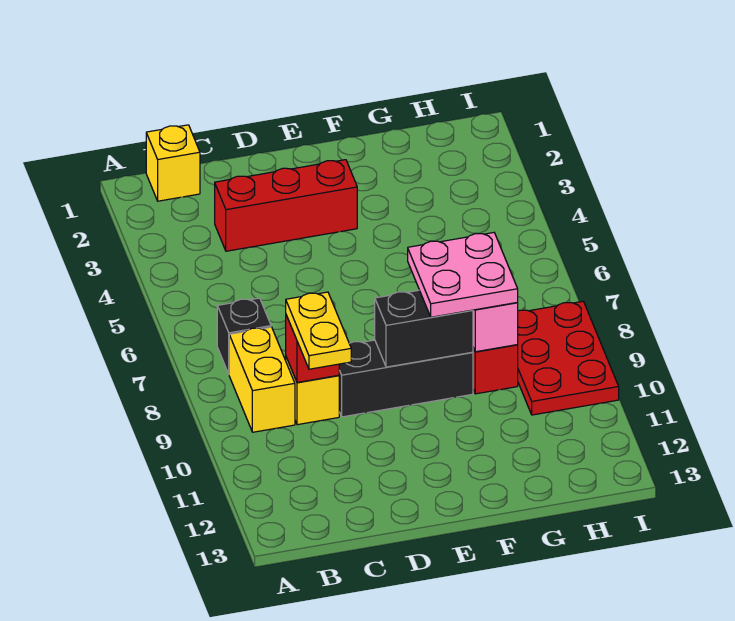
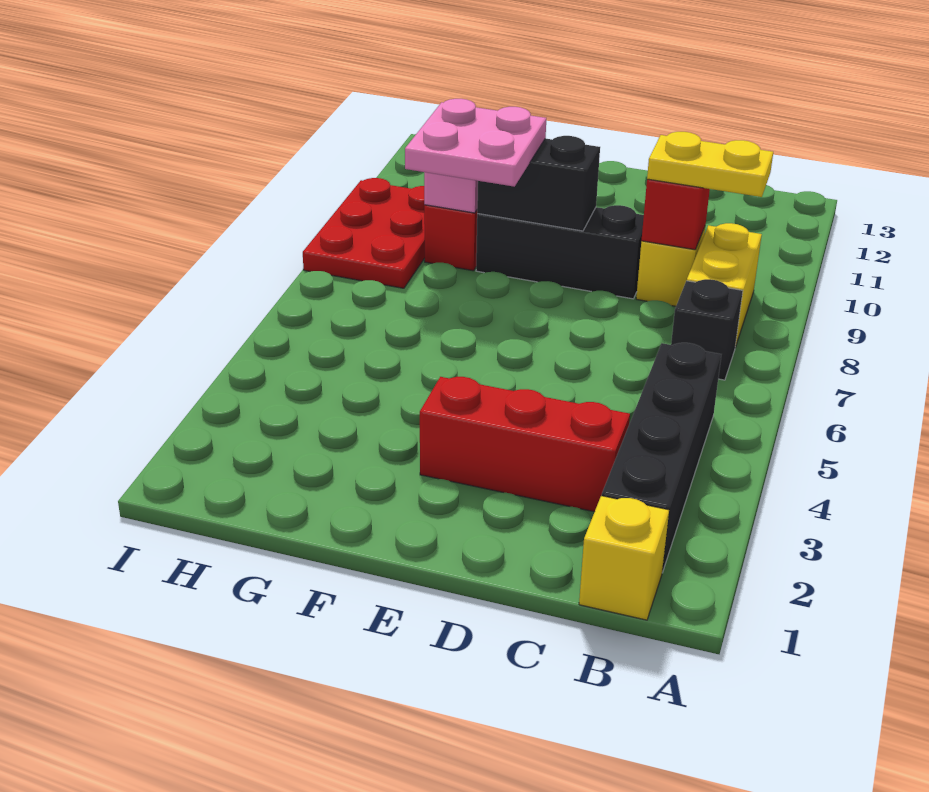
none -> black brick B2:B5 level 1
yellow plate C9:C10 level 3 -> yellow plate B9:C9 level 3

